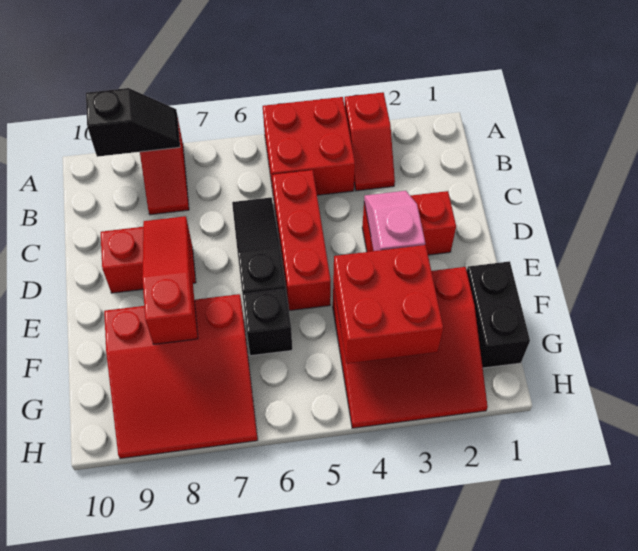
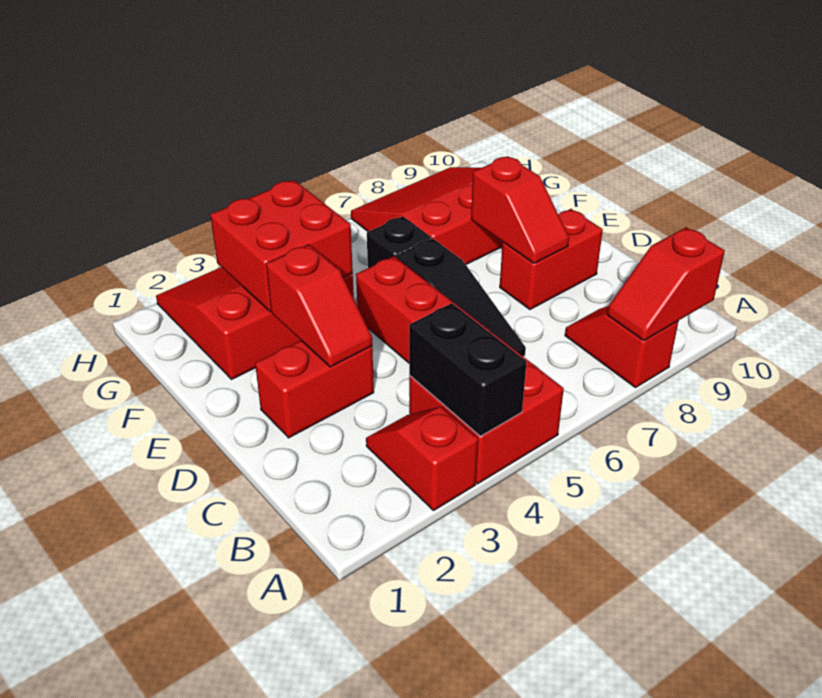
black slope A8:A9 level 2 top 9 -> red slope A8:A9 level 2 top 9
pink slope D3:E3 level 2 top E -> red slope D3:E3 level 2 top E
red slope D8:F8 level 2 top F -> red slope D8:E8 level 2 top E
black brick F1:G1 level 1 -> black brick A4:B4 level 2

